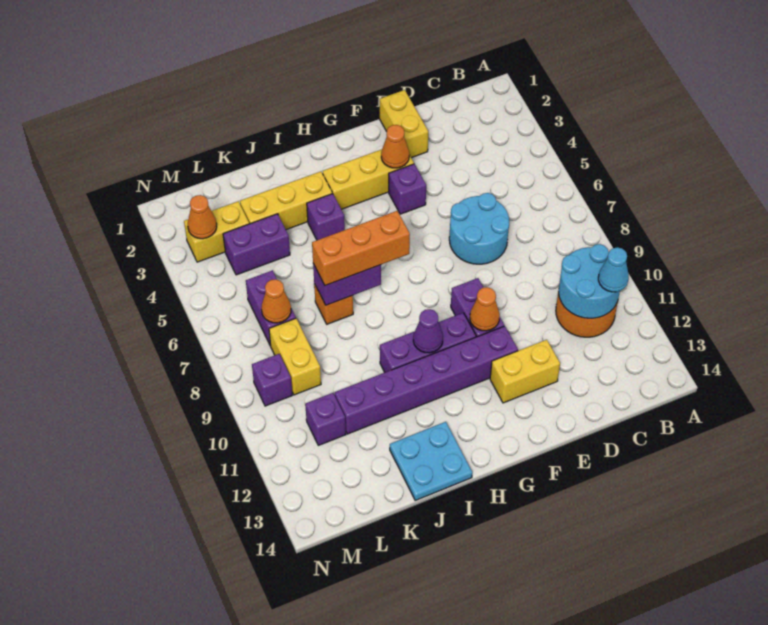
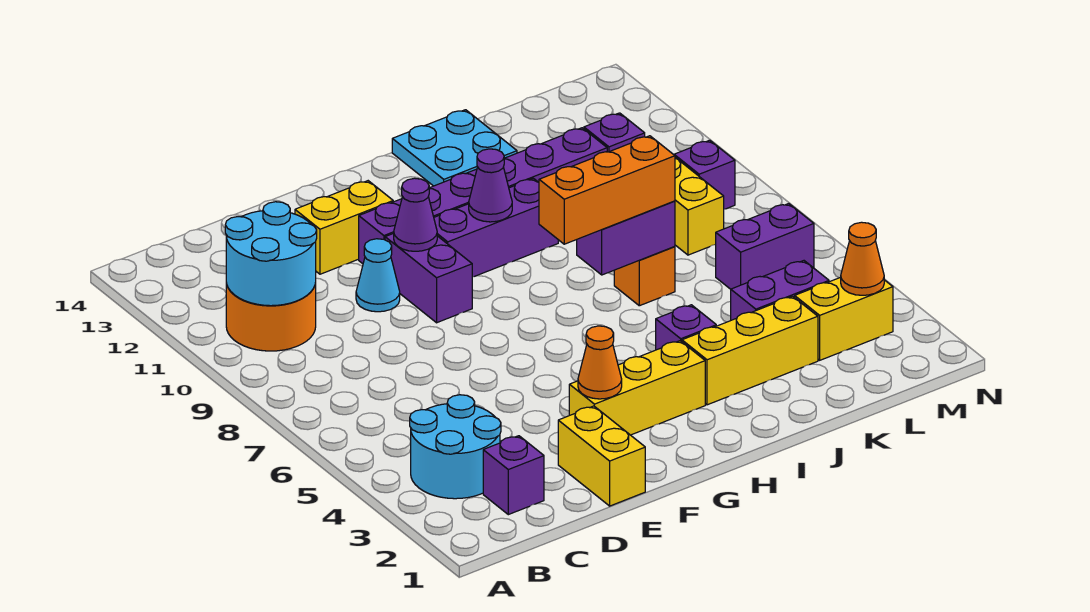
cyan cone B11 level 3 -> cyan cone E10 level 1
cyan round brick D6:E7 level 1 -> cyan round brick B3:C4 level 1
purple brick F4 level 1 -> purple brick C2 level 1
orange cone F10 level 2 -> purple cone F10 level 2
purple brick L6:L7 level 1 -> purple brick L6:M6 level 1
orange cone L7 level 2 -> none

